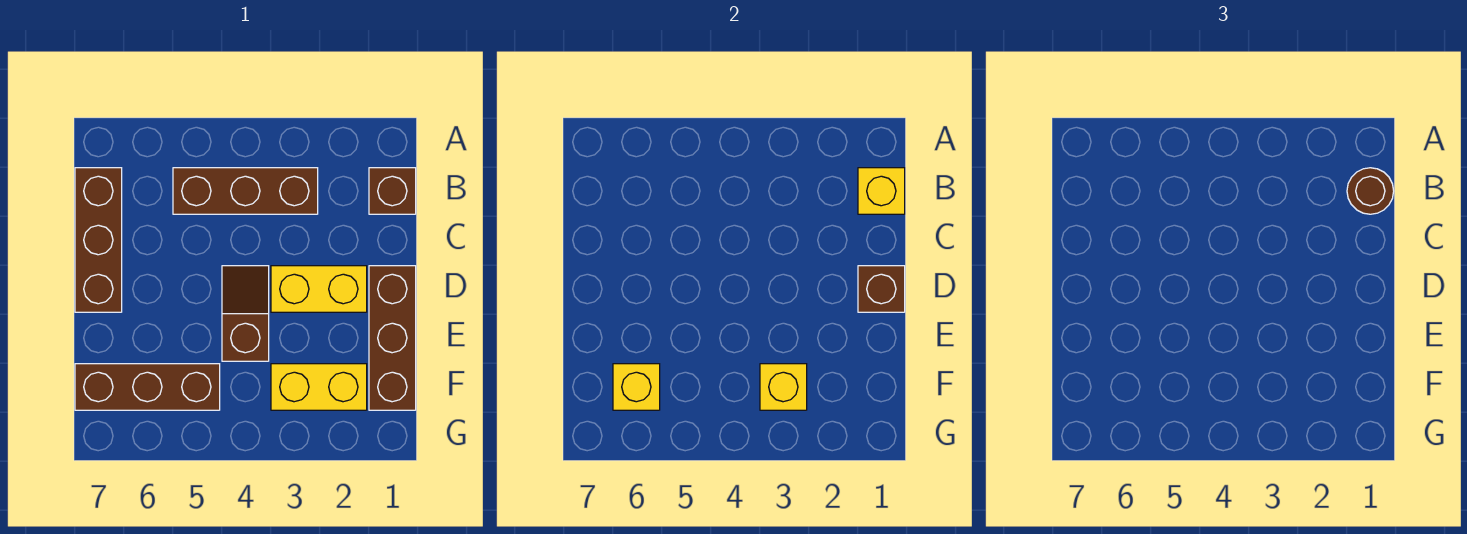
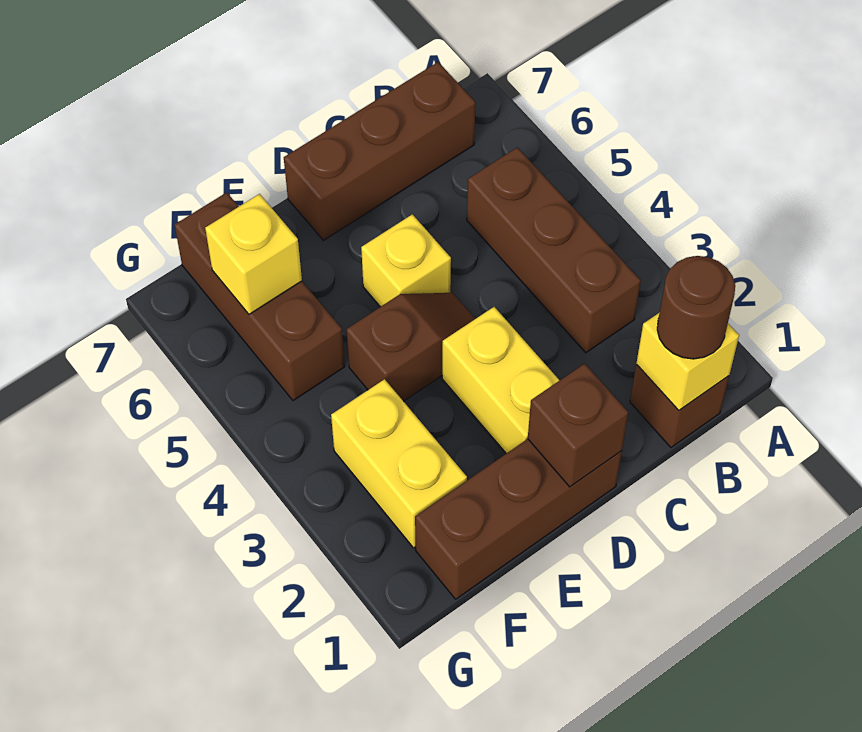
yellow brick F3 level 2 -> yellow brick D5 level 1

